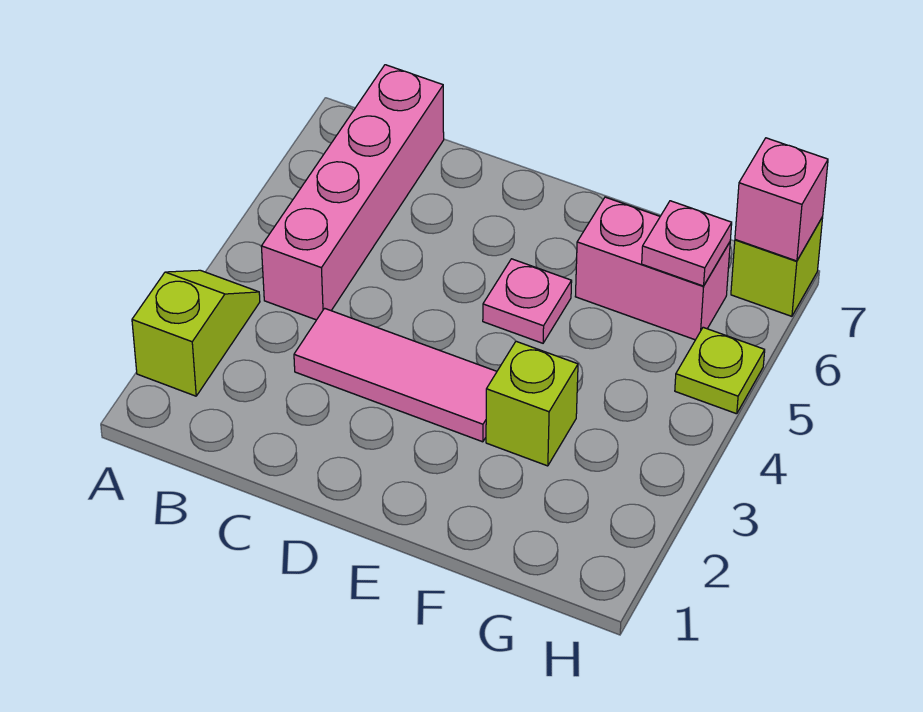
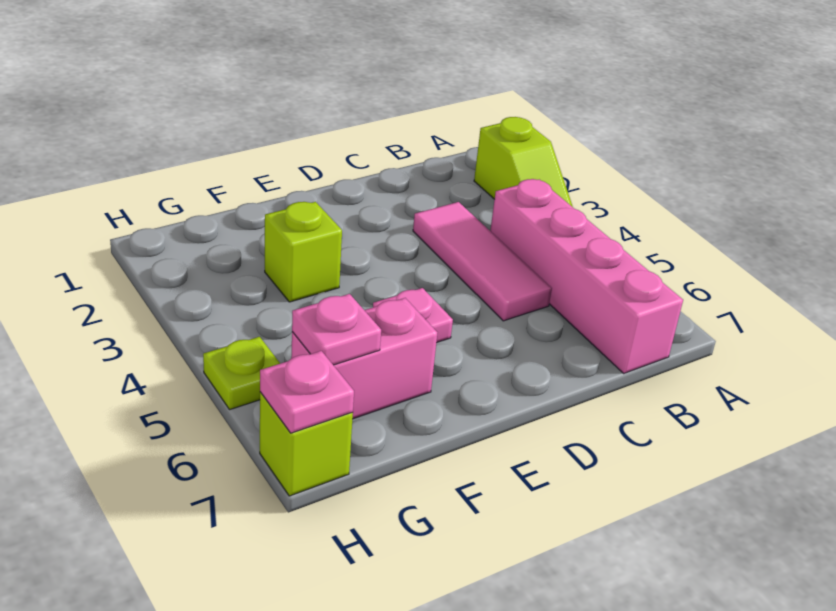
pink tile C3:E3 level 1 -> pink tile C3:C5 level 1
pink brick H7 level 2 -> pink plate H7 level 2

